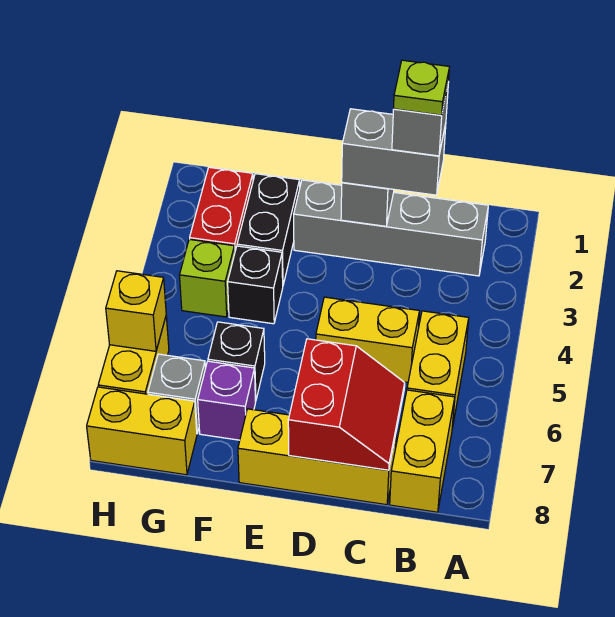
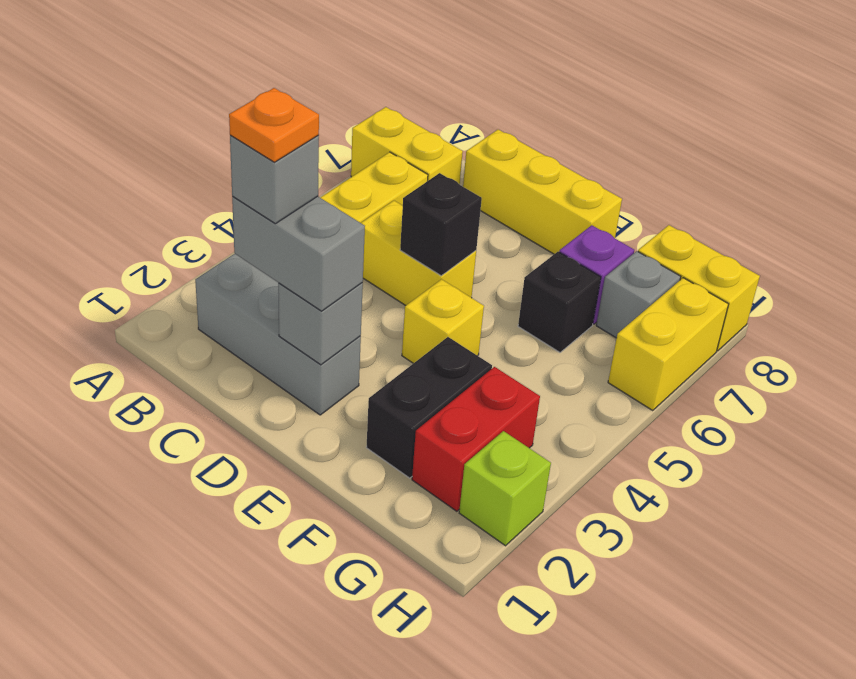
grey brick B2:E2 level 1 -> grey brick B2:D2 level 1
yellow brick B7:B8 level 1 -> yellow brick A7:B7 level 1
lime plate C2 level 5 -> orange plate C2 level 5
red slope C7:D8 level 2 top D -> none
black brick F4 level 1 -> black brick D5 level 2
lime brick G4 level 1 -> lime brick H2 level 1
yellow brick H6 level 2 -> yellow brick E4 level 1

